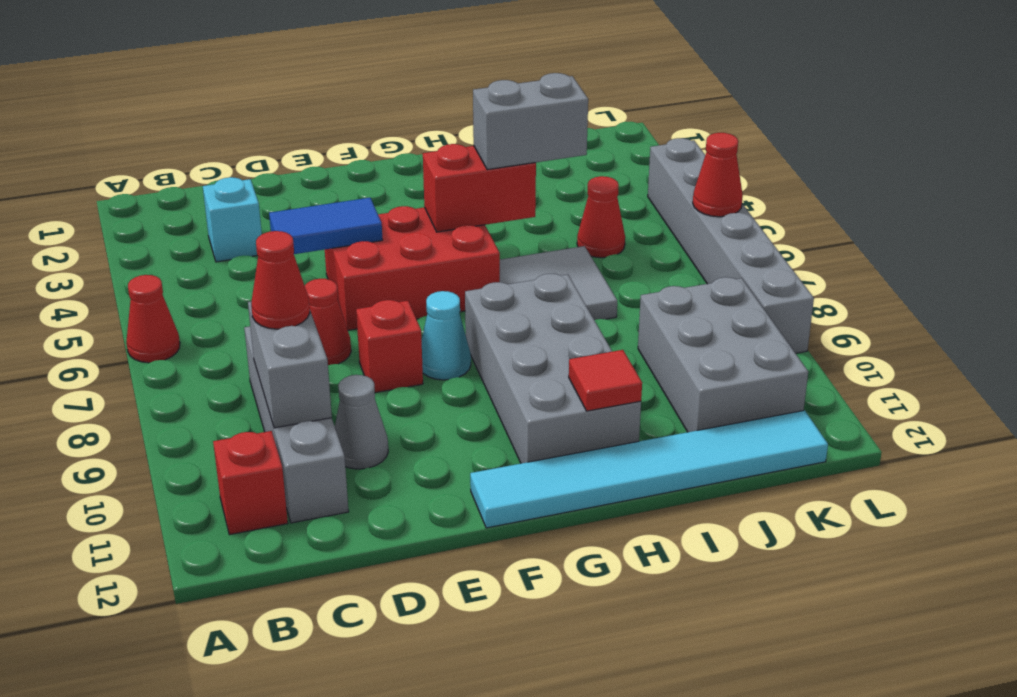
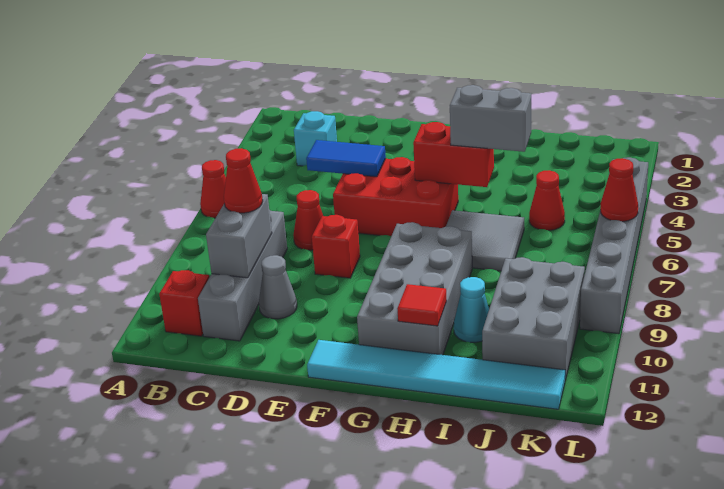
cyan cone F8 level 1 -> cyan cone I10 level 1

